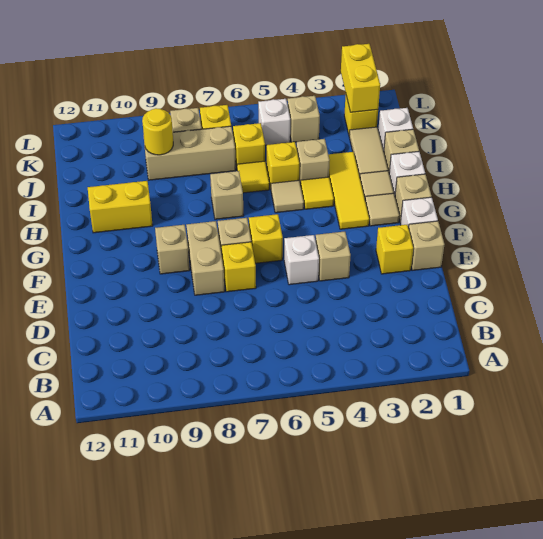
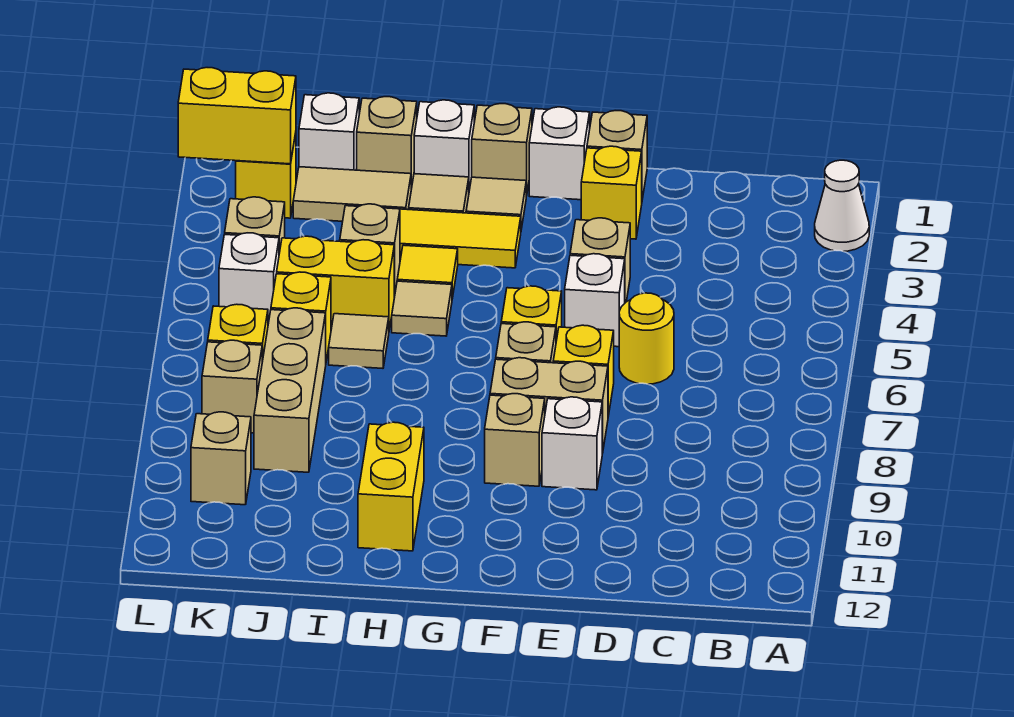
none -> white cone A2 level 1
none -> white brick E9 level 1
tan brick H7 level 1 -> tan brick K10 level 1
yellow brick I5 level 1 -> yellow brick I5:J5 level 1
yellow tile I6 level 1 -> tan tile I6 level 1
yellow round brick J9 level 2 -> yellow round brick D6 level 1

